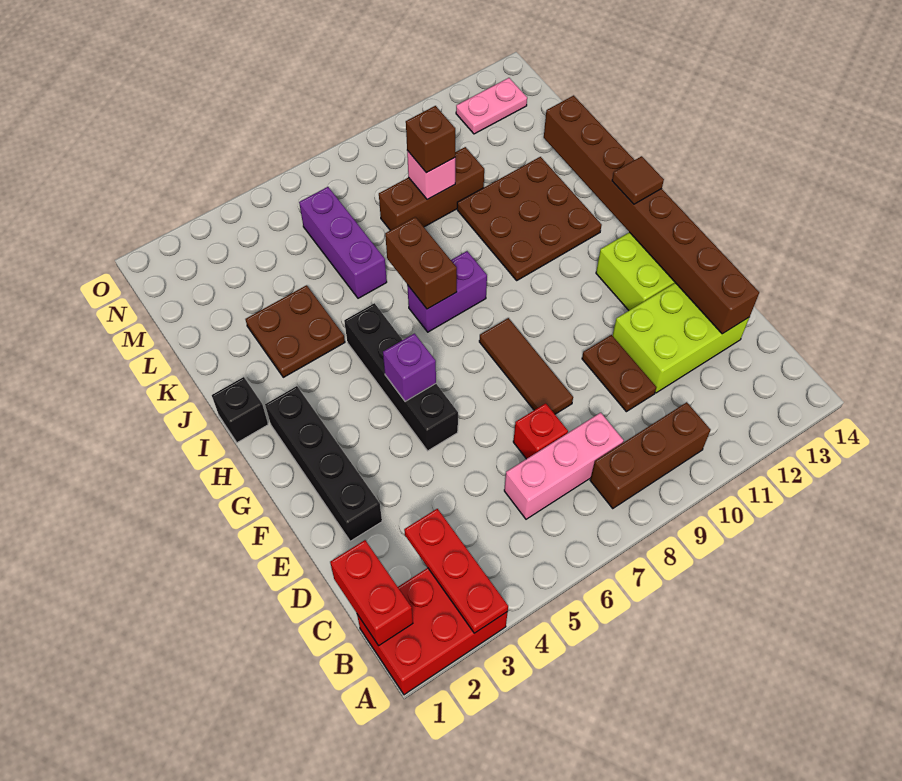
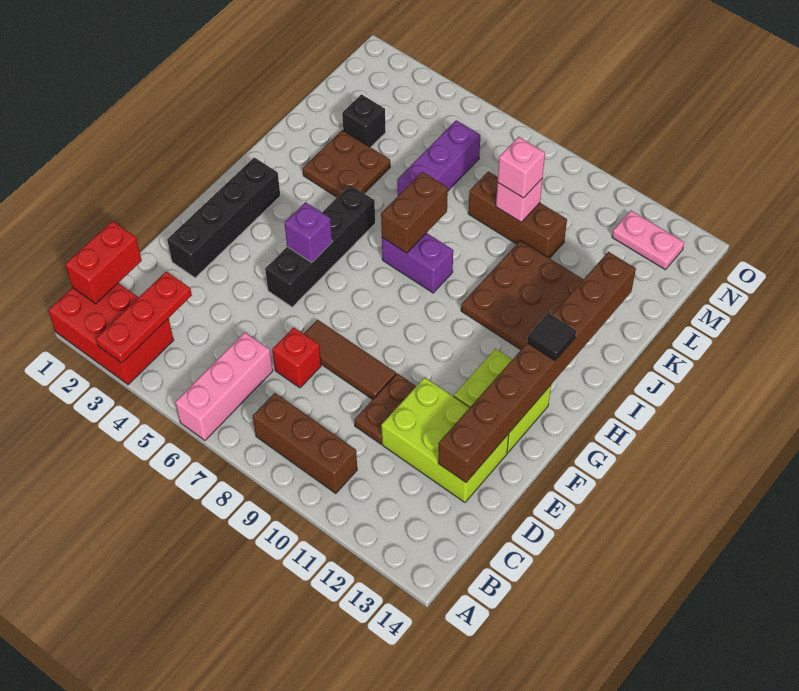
pink brick C6:C8 level 1 -> pink brick A6:C6 level 1
brown tile E8:G8 level 1 -> brown tile E7:E9 level 1
brown tile H13 level 3 -> black tile H13 level 3
black brick I1 level 1 -> black brick L3 level 1
brown brick L9 level 3 -> pink brick L9 level 3

